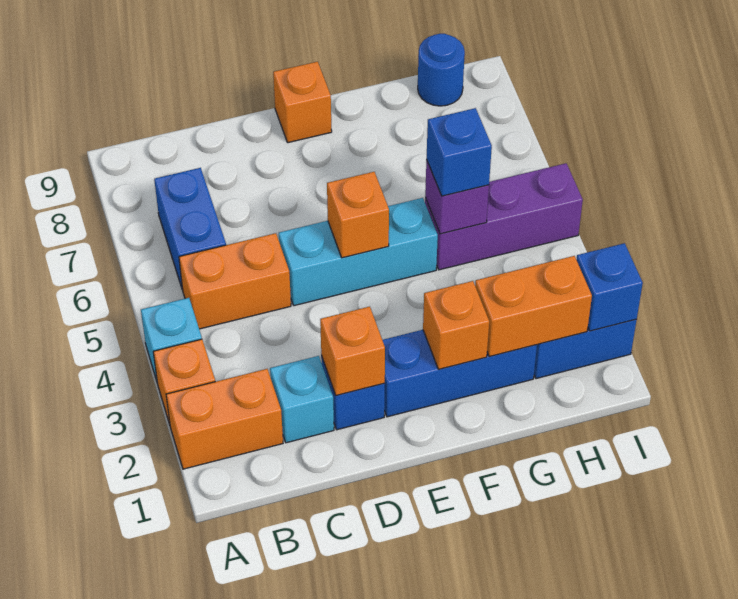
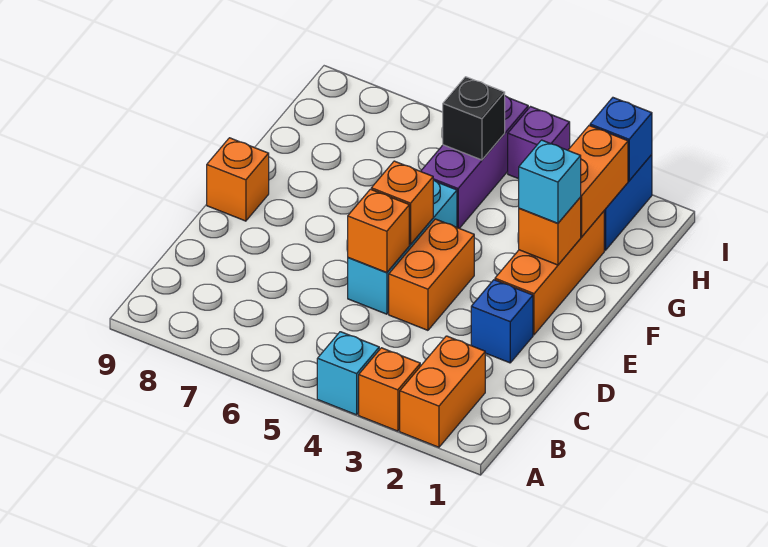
orange brick B5:C5 level 1 -> orange brick D4:E4 level 1
blue brick B6:B7 level 1 -> none
cyan brick C2 level 1 -> cyan brick F2 level 3
orange brick D2 level 2 -> orange brick D5 level 2
blue brick E2:G2 level 1 -> orange brick E2:G2 level 1
purple brick G5 level 2 -> purple brick I4 level 1
blue brick G5 level 3 -> none
none -> black brick H5 level 2
blue round brick H9 level 1 -> none

